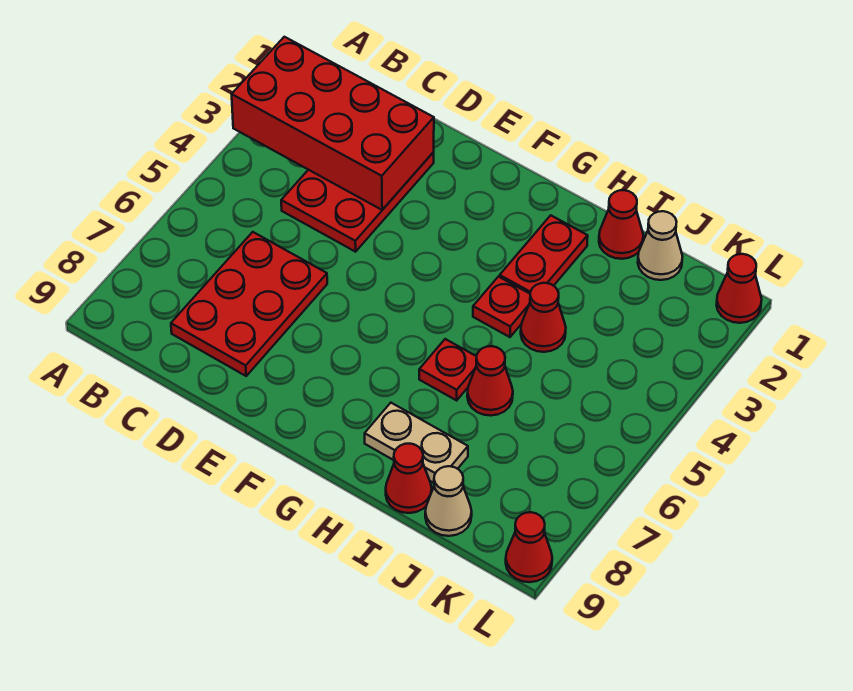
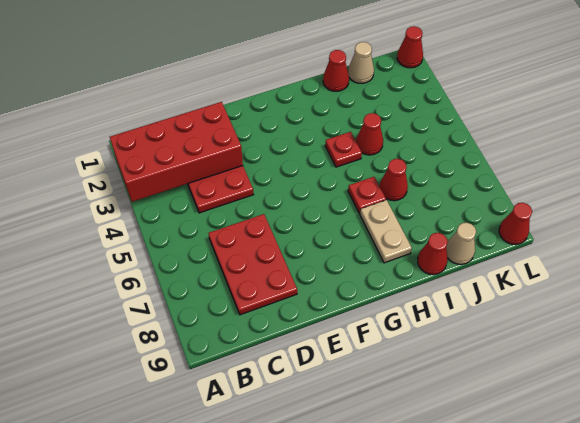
red plate H2:H3 level 1 -> none
tan plate H8:I8 level 1 -> tan plate H7:H8 level 1

